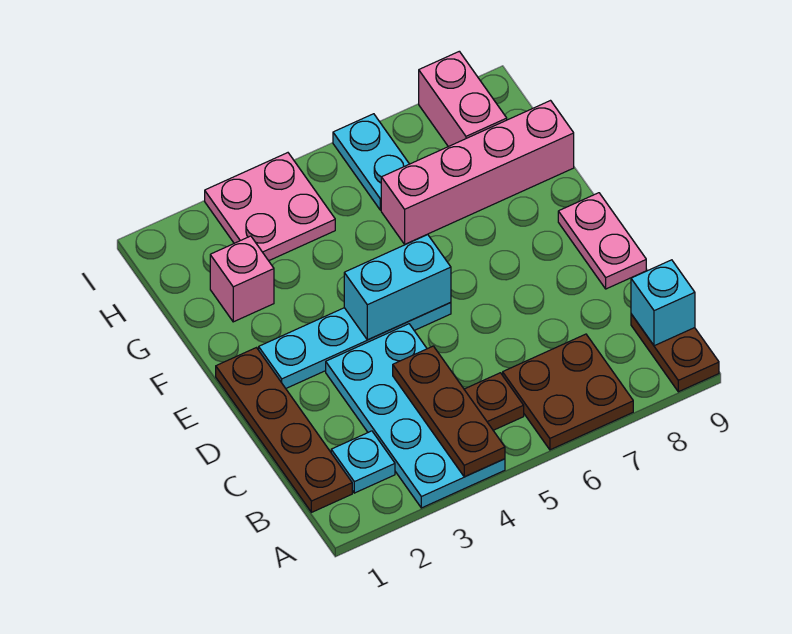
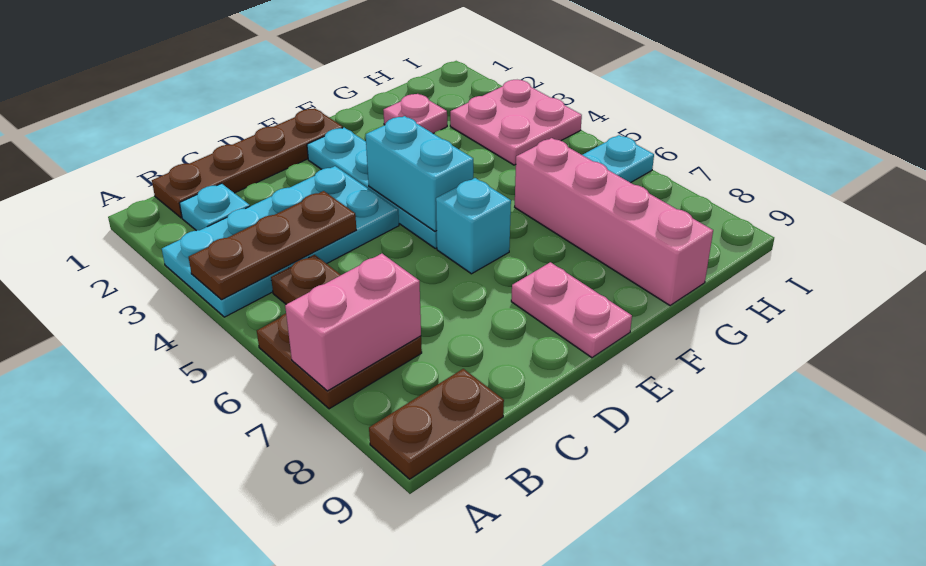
cyan brick B9 level 2 -> cyan brick E6 level 1
pink plate D9:E9 level 1 -> pink plate E8:E9 level 1
pink brick G2 level 1 -> pink plate G2 level 1
pink brick H8:I8 level 1 -> pink brick A7:B7 level 2

